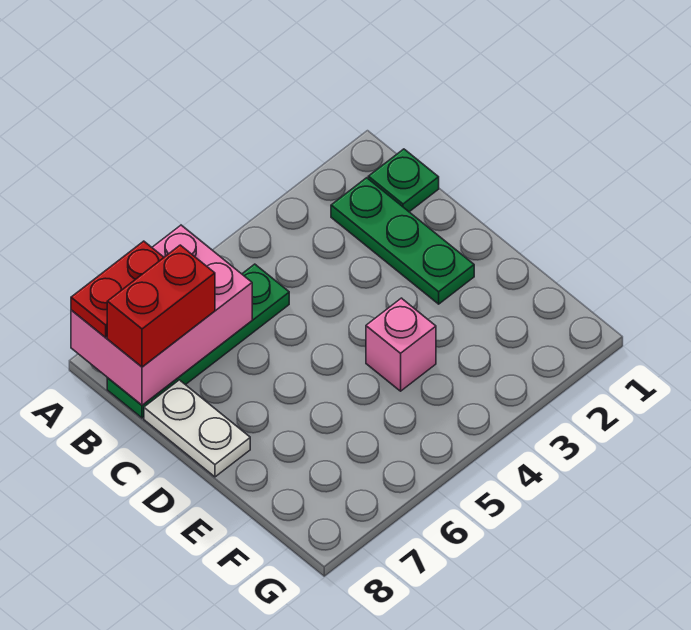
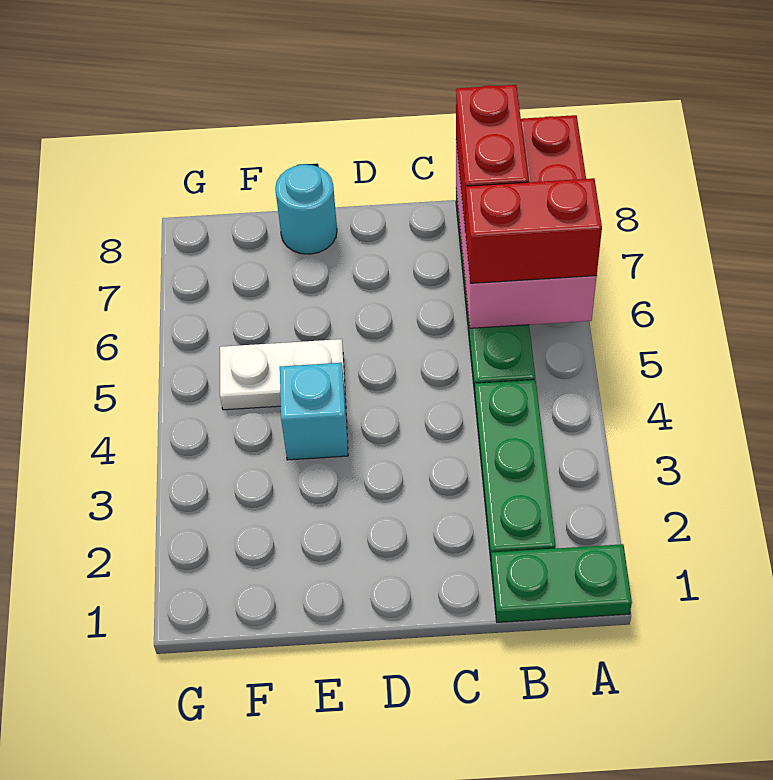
none -> red brick A6:B6 level 3
green plate B1 level 1 -> green plate A1:B1 level 1
green plate B2:D2 level 1 -> green plate B2:B4 level 1
white plate C8:D8 level 1 -> white plate E5:F5 level 1
pink brick E4 level 1 -> cyan brick E4 level 1
none -> cyan round brick E8 level 1

